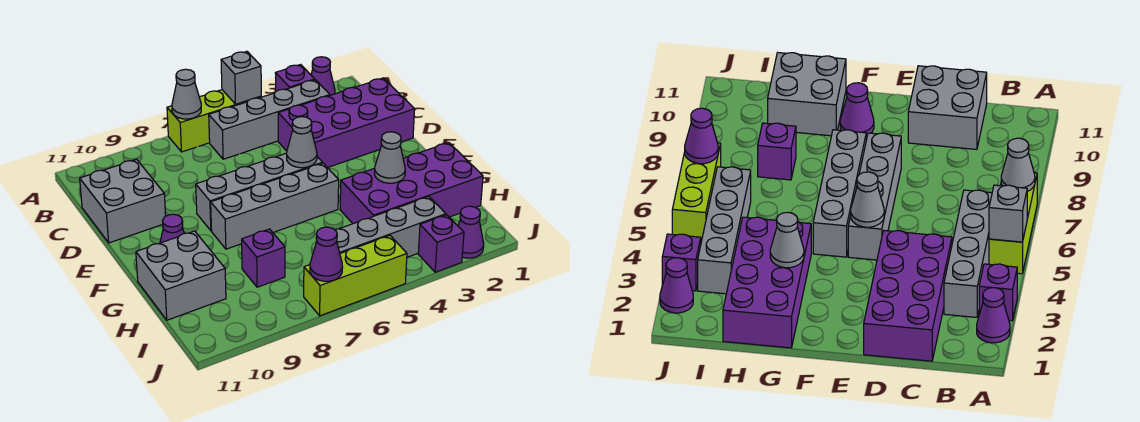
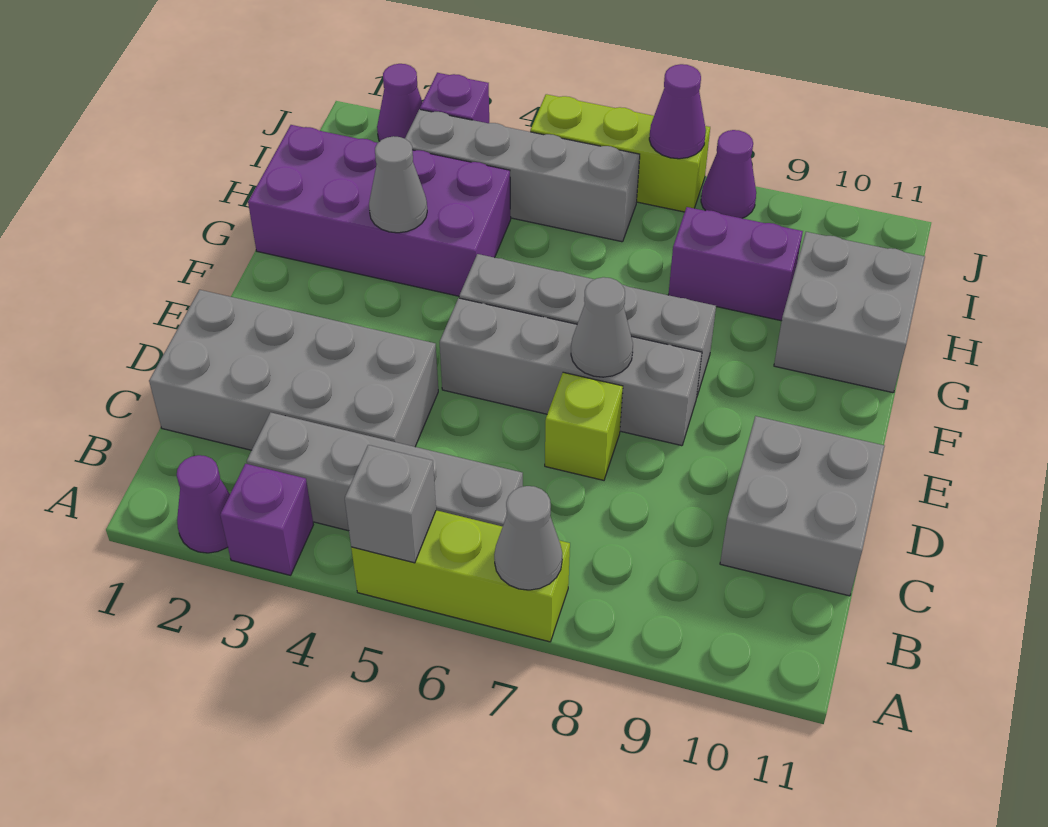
purple brick C1:D4 level 1 -> grey brick C1:D4 level 1
none -> lime brick D7 level 1
grey cone E5 level 2 -> grey cone E7 level 2
purple cone F10 level 1 -> purple cone J8 level 1
purple brick H8 level 1 -> purple brick H8:H9 level 1

